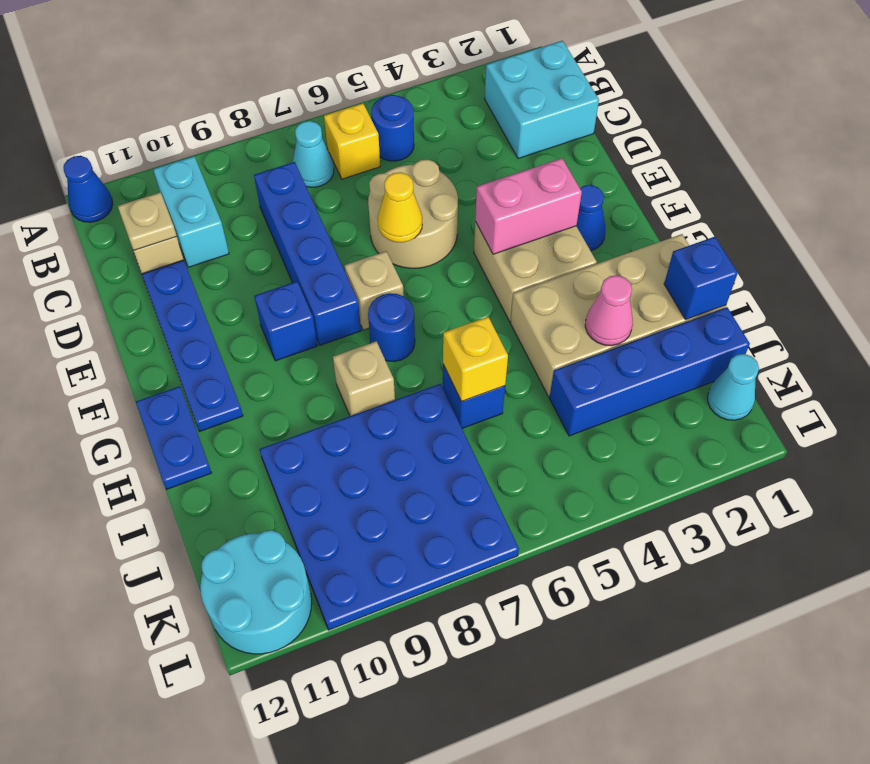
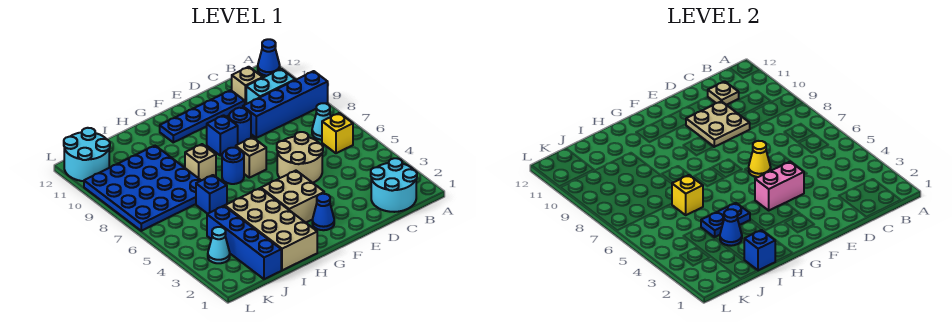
cyan brick B1:C2 level 1 -> cyan round brick B1:C2 level 1
blue round brick B5 level 1 -> blue round brick E9 level 1
blue brick C8:F8 level 1 -> blue brick A9:D9 level 1
none -> tan plate D9:E10 level 2
pink brick F3:F4 level 2 -> pink brick E4:F4 level 2
blue plate G12:H12 level 1 -> blue plate H4:I4 level 2
pink cone I3 level 2 -> blue cone I3 level 2
cyan cone K1 level 1 -> cyan cone K3 level 1

